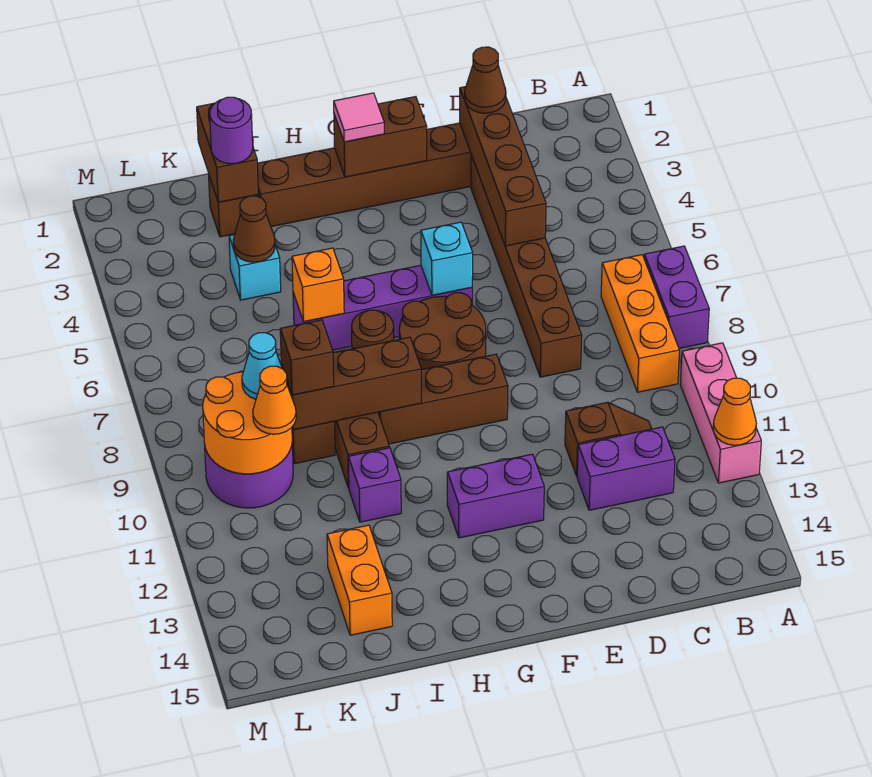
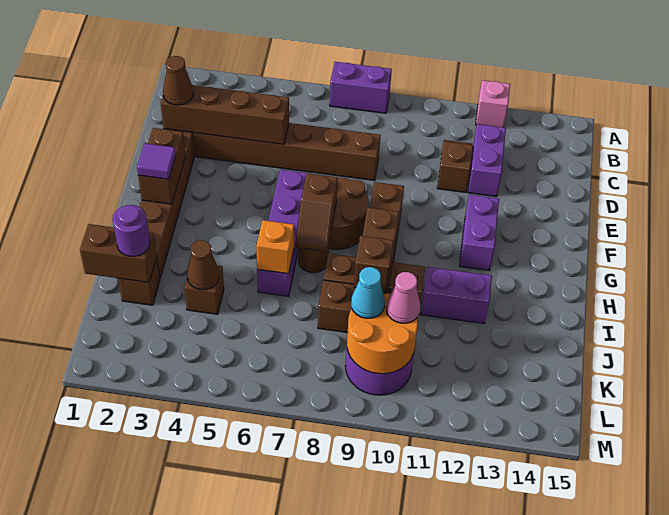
pink brick A10:A12 level 1 -> pink brick A12 level 1
orange cone A12 level 2 -> none
orange brick B7:B9 level 1 -> none
cyan brick F6 level 2 -> none
pink tile G2 level 3 -> purple tile G2 level 3
none -> brown slope G7:H7 level 2 top G
purple brick I11 level 1 -> purple brick I11:I12 level 1
cyan brick J4 level 1 -> brown brick J4 level 1
orange brick J13:J14 level 1 -> none
orange cone K10 level 3 -> pink cone K10 level 3

